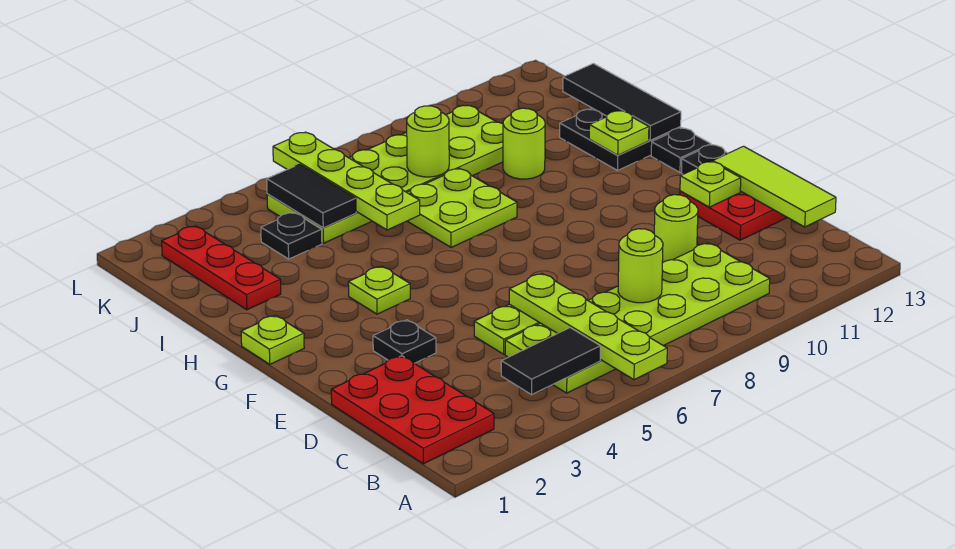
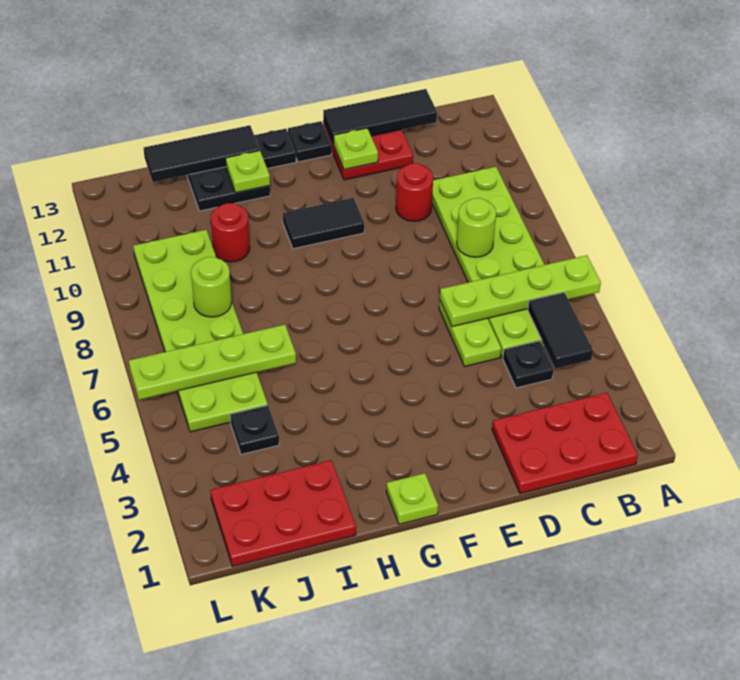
lime tile C13:E13 level 2 -> black tile C13:E13 level 2
lime round brick D10 level 1 -> red round brick D10 level 1
black plate E3 level 1 -> black plate C4 level 1
lime plate G4 level 1 -> none
lime plate H7:I8 level 1 -> none
red plate I2:K2 level 1 -> red plate I1:K2 level 1
lime round brick I10 level 1 -> red round brick I10 level 1
black tile J5:K5 level 2 -> black tile F10:G10 level 1

